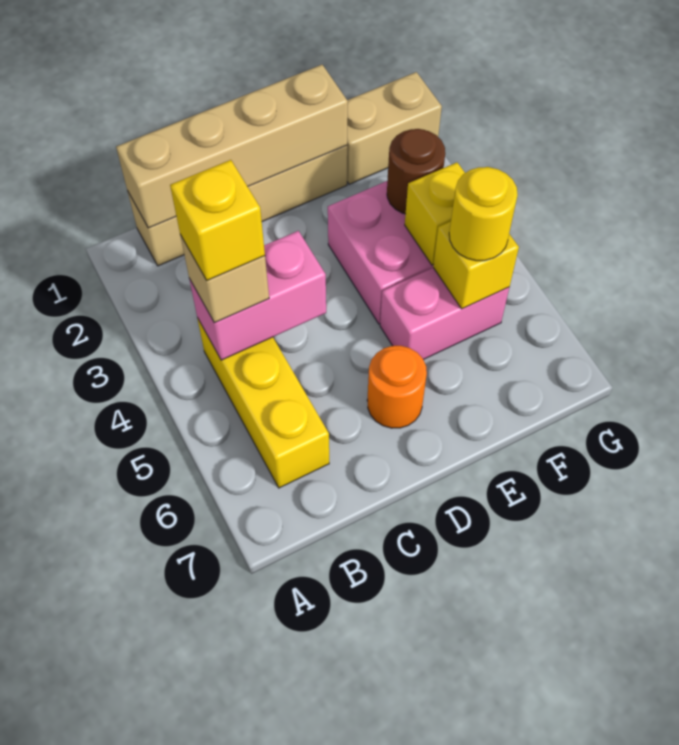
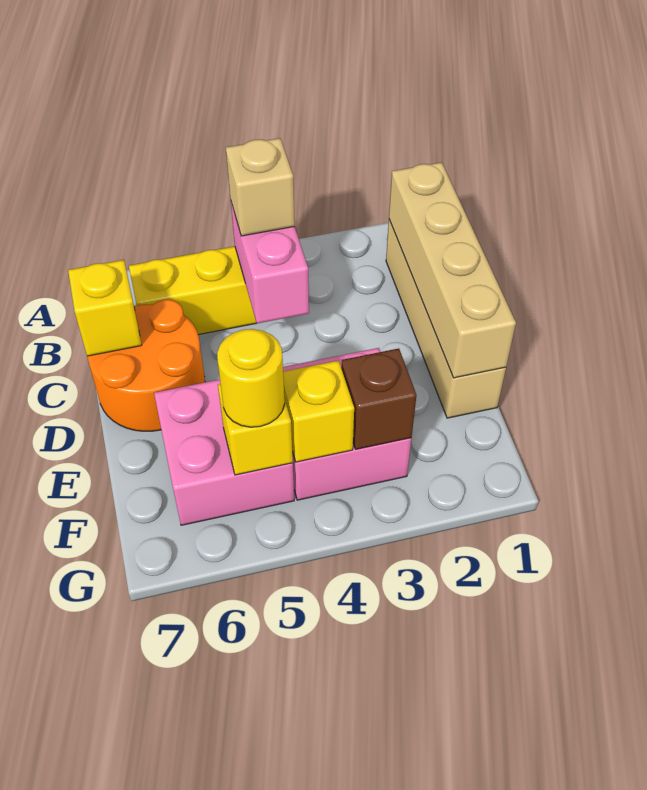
yellow brick B4 level 4 -> yellow brick C7 level 2
orange round brick D6 level 1 -> orange round brick C6:D7 level 1
pink brick E5:F5 level 1 -> pink brick E5:F6 level 1
tan brick F1:G1 level 1 -> none
brown round brick F3 level 2 -> brown brick F3 level 2

